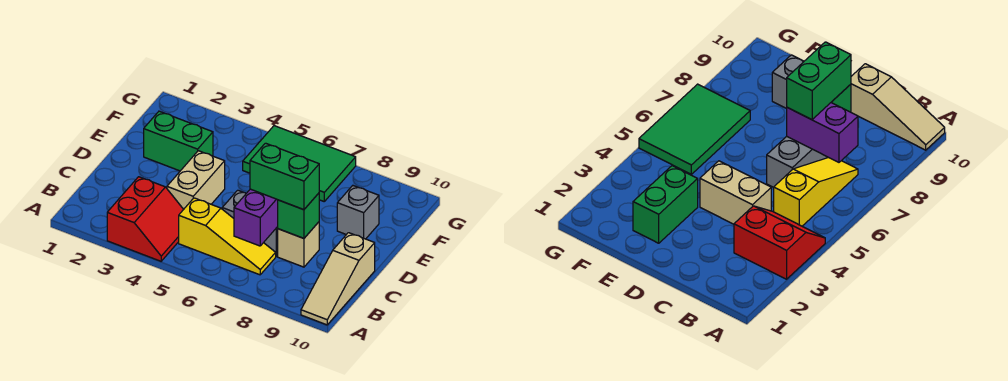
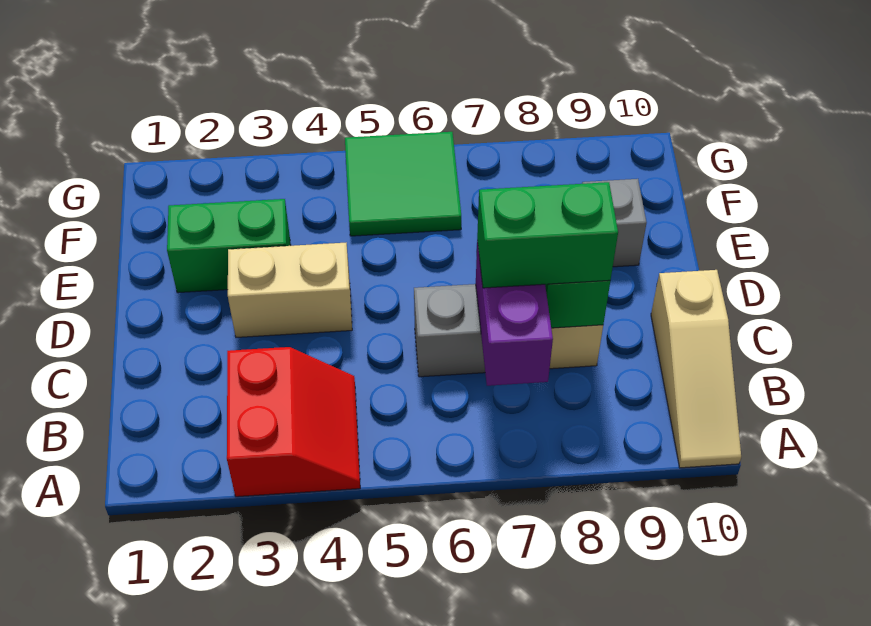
yellow slope B5:B7 level 1 top 5 -> none
tan brick C4:D4 level 1 -> tan brick D3:D4 level 1
green tile F5:G7 level 1 -> green tile F5:G6 level 1

